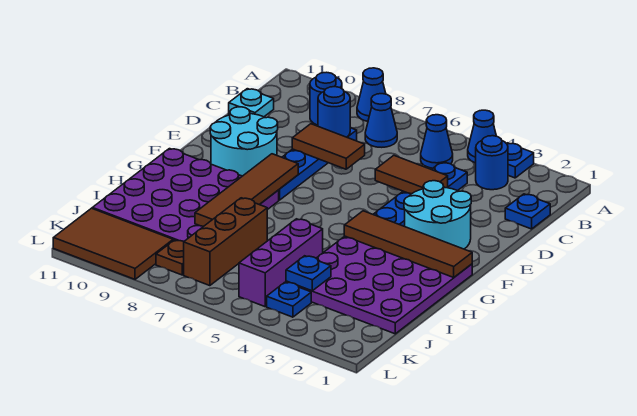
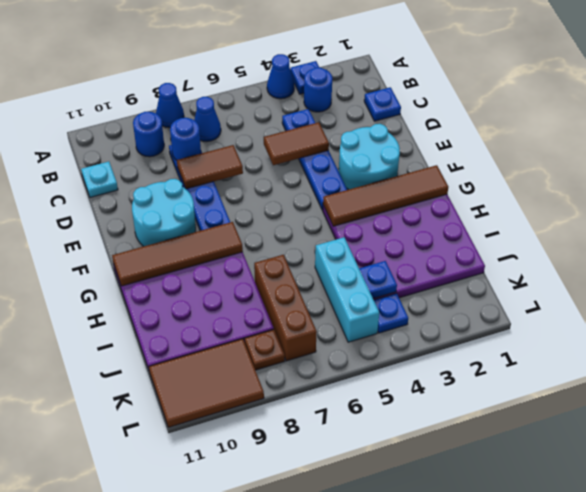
blue cone B5 level 1 -> none
brown tile F8:I8 level 2 -> brown tile G8:G11 level 2
purple brick I5:K5 level 1 -> cyan brick I5:K5 level 1

